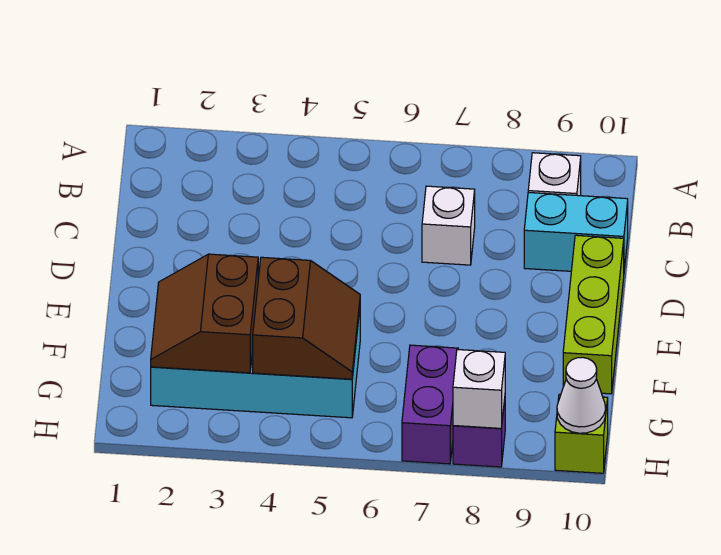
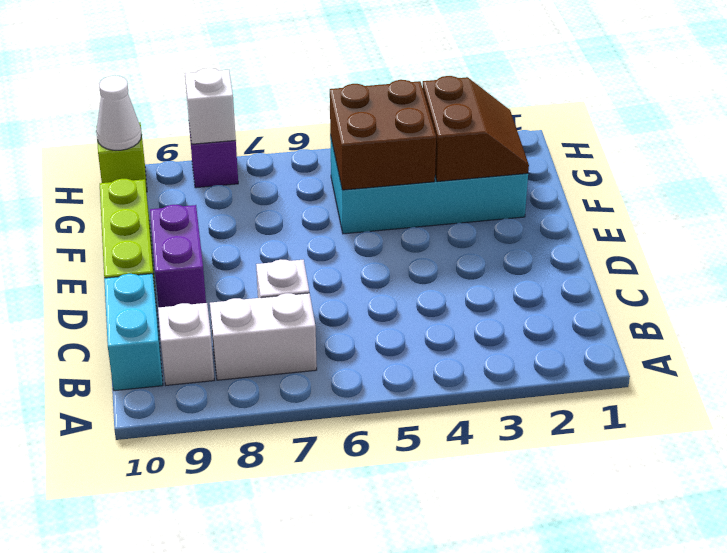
none -> white brick B7:B8 level 1
cyan brick C9:C10 level 1 -> cyan brick B10:C10 level 1
brown slope F4:G5 level 2 top 4 -> brown brick F4:G5 level 2
purple brick G7:H7 level 1 -> purple brick D9:E9 level 1

